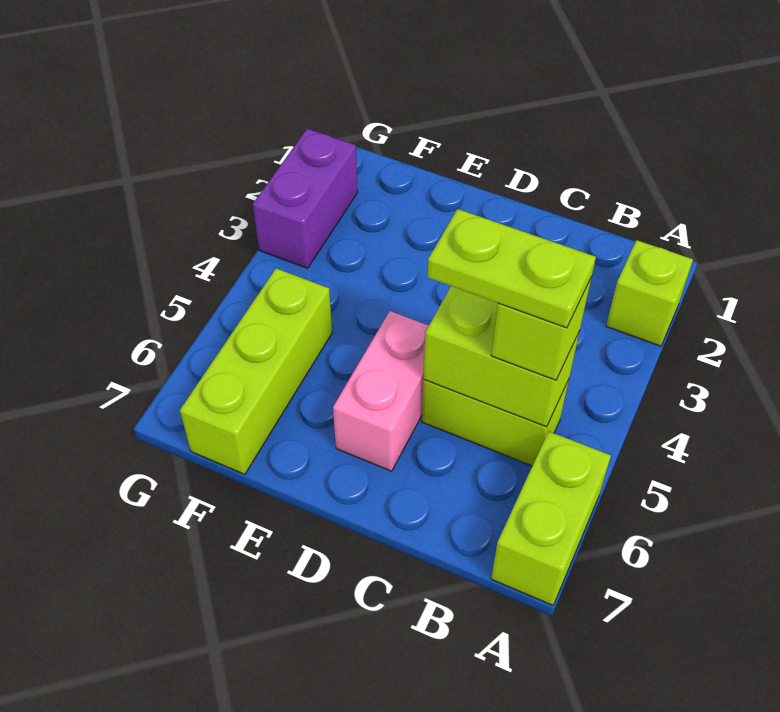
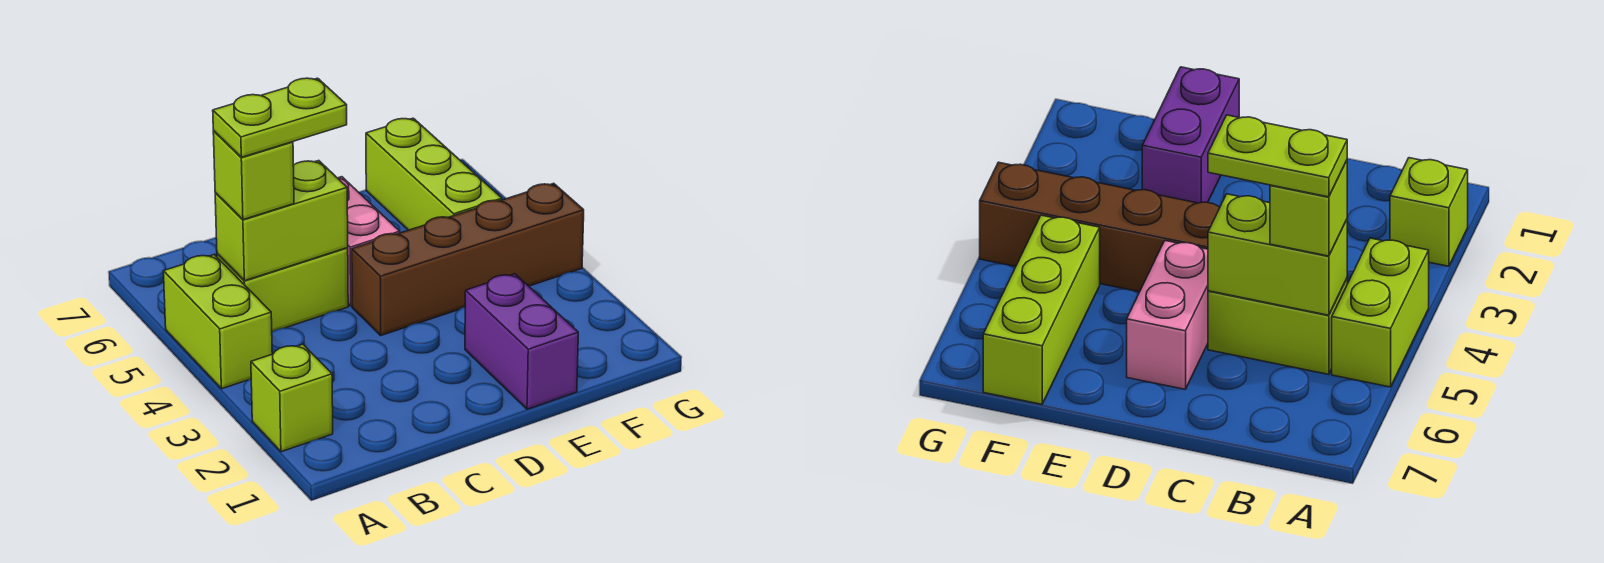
lime brick A6:A7 level 1 -> lime brick A4:A5 level 1
none -> brown brick D4:G4 level 1
purple brick G2:G3 level 1 -> purple brick E1:E2 level 1

